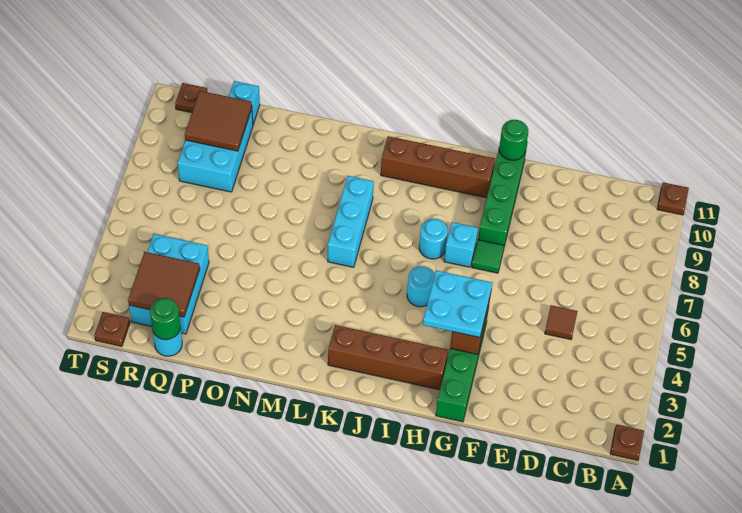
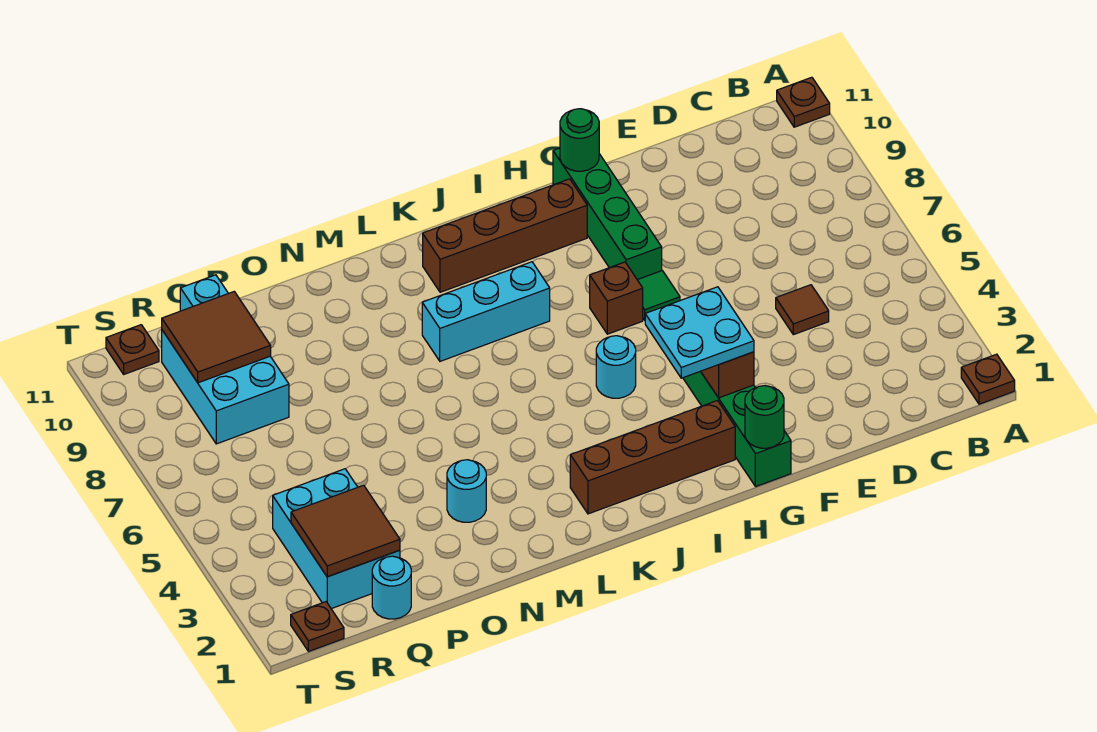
cyan brick H7 level 1 -> brown brick H7 level 1
cyan round brick I7 level 1 -> cyan round brick N3 level 1
cyan brick L6:L8 level 1 -> cyan brick J8:L8 level 1
green round brick Q1 level 2 -> green round brick G1 level 2

